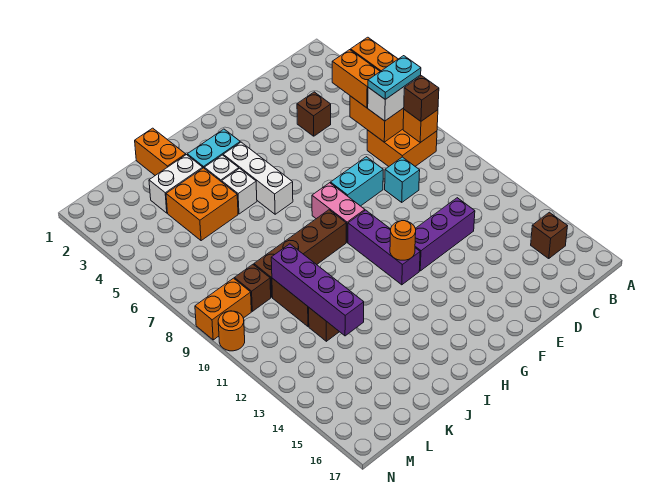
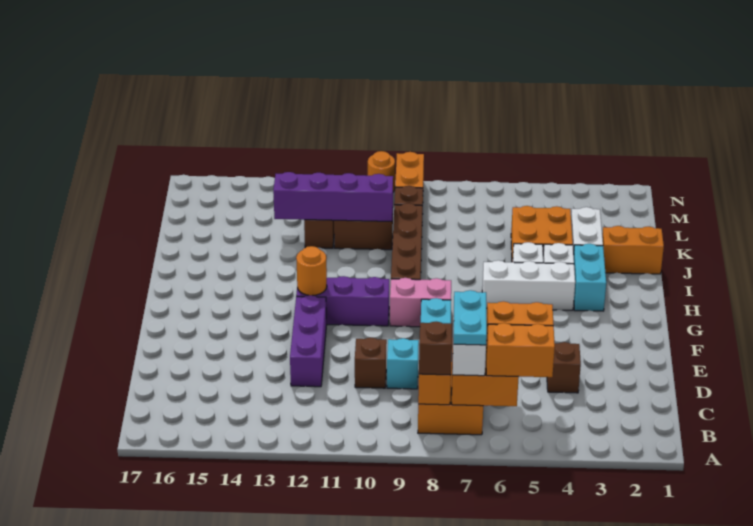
brown brick B15 level 1 -> brown brick D10 level 1

